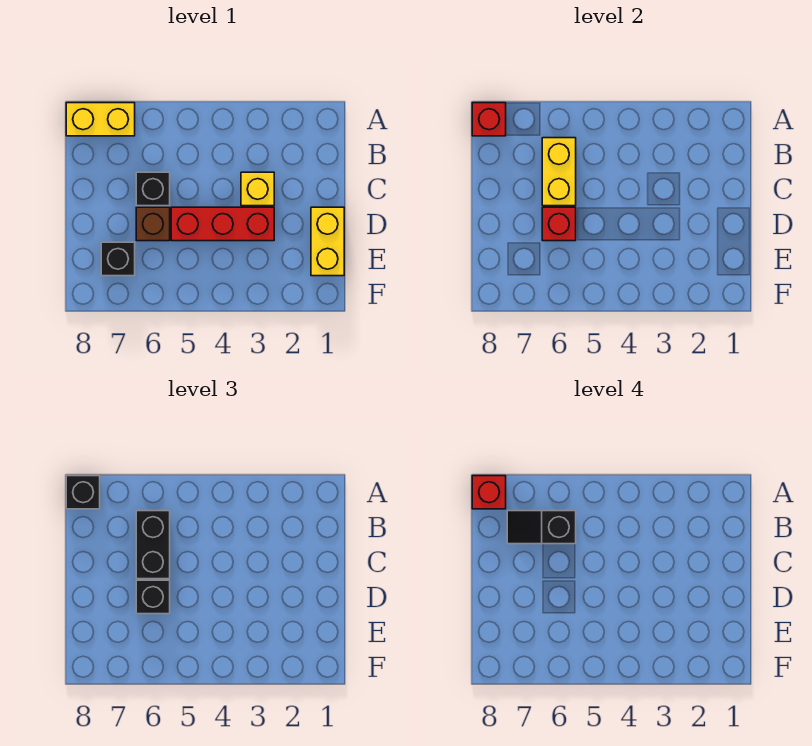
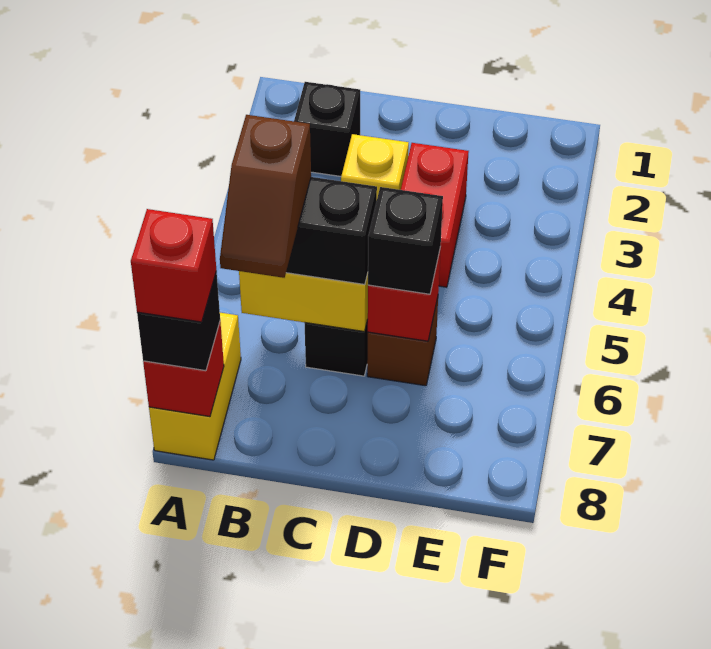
black slope B6:B7 level 4 top 6 -> brown slope B6:B7 level 4 top 6
yellow brick D1:E1 level 1 -> none
red brick D3:D5 level 1 -> red brick D3:D4 level 1
black brick E7 level 1 -> black brick B2 level 1

